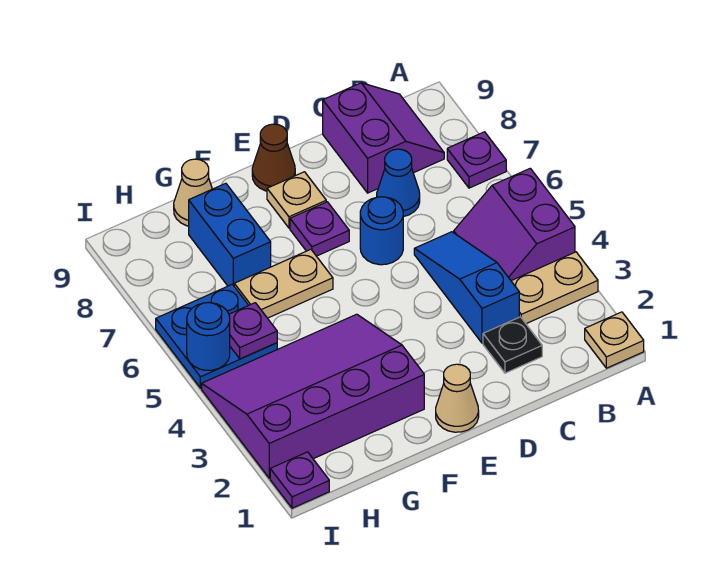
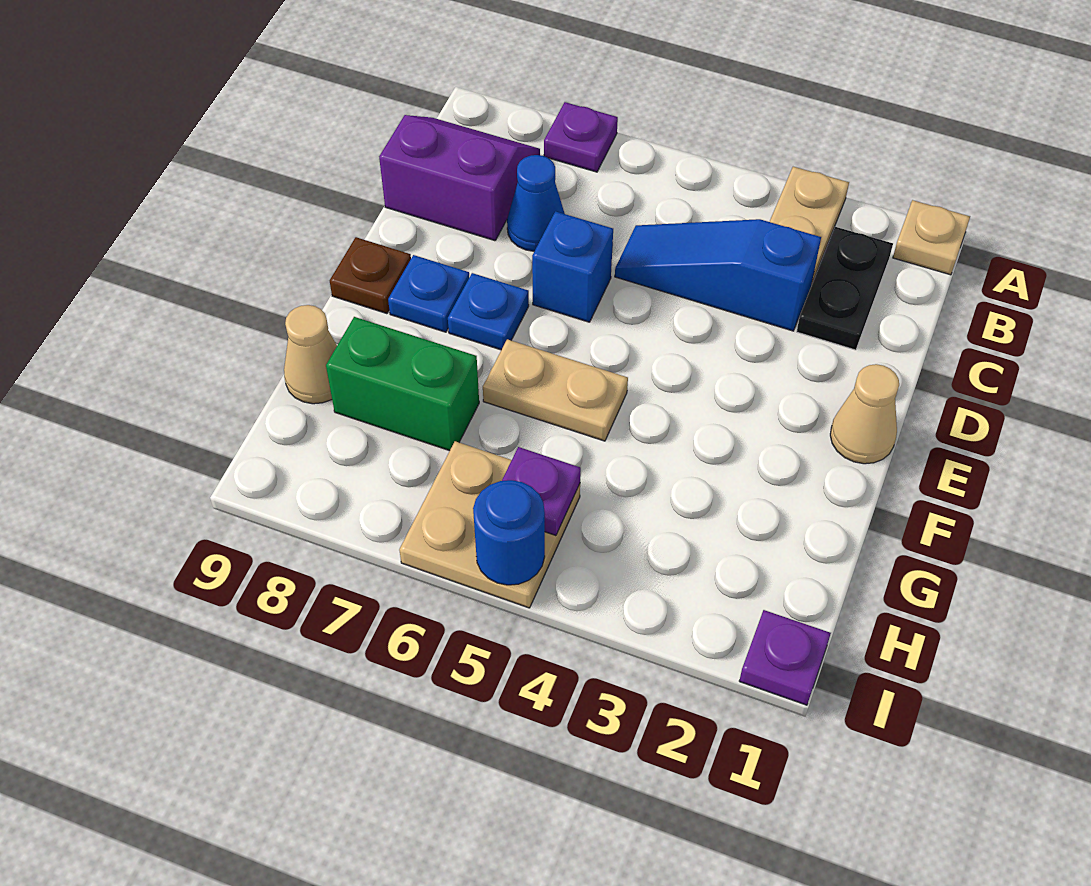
purple slope A4:B5 level 1 top A -> none
black plate C2 level 1 -> black plate B2:C2 level 1
blue round brick D6 level 1 -> blue brick D6 level 1
purple plate E7 level 1 -> blue plate E7 level 1
tan plate E8 level 1 -> blue plate E8 level 1
brown cone E9 level 1 -> brown plate E9 level 1
purple slope F2:I4 level 1 top 2 -> none
tan plate F6:G6 level 1 -> tan plate F5:F6 level 1
blue brick G7:G8 level 1 -> green brick G7:G8 level 1
blue plate H5:I6 level 1 -> tan plate H5:I6 level 1

